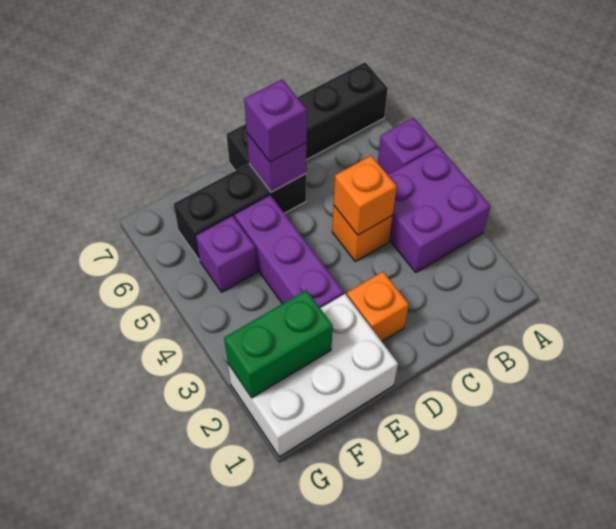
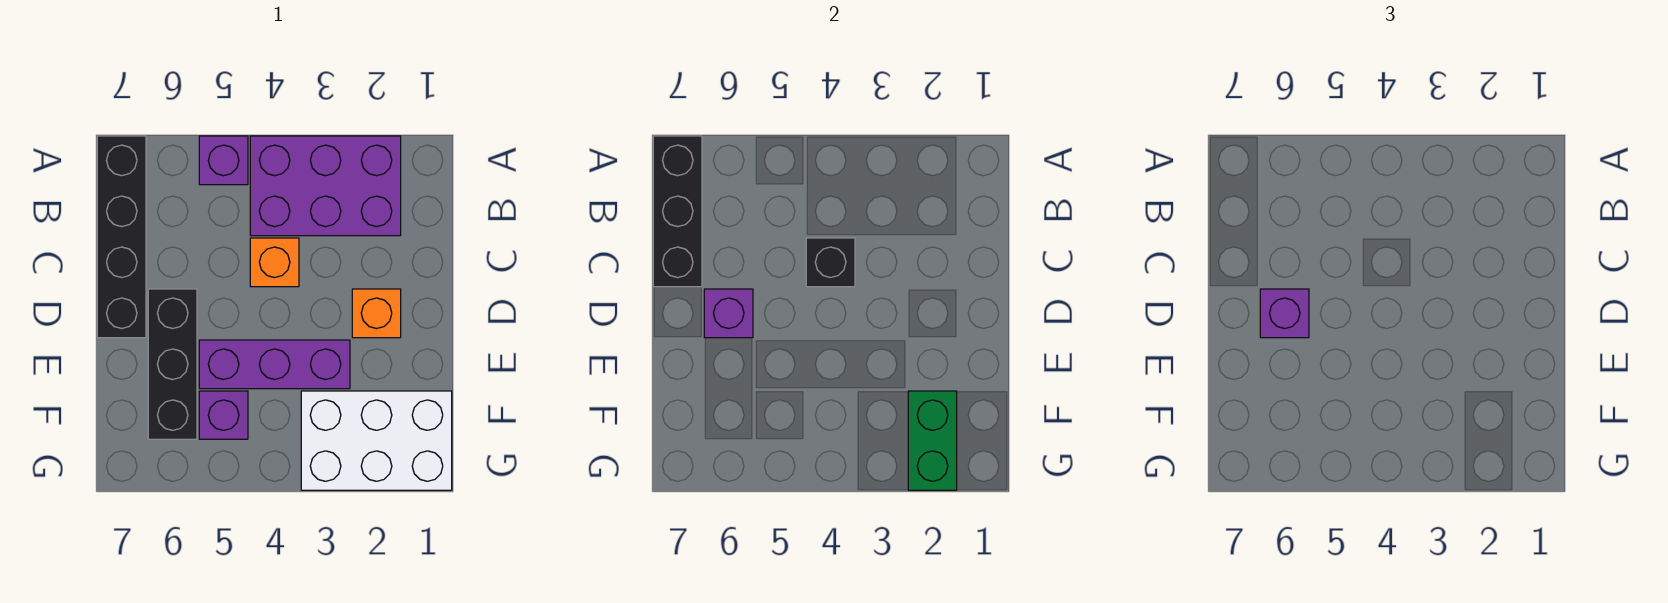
purple brick A3:B4 level 1 -> purple brick A2:B4 level 1
none -> black brick A7:C7 level 2
orange brick C4 level 2 -> black brick C4 level 2
white brick E1:G2 level 1 -> white brick F1:G3 level 1

